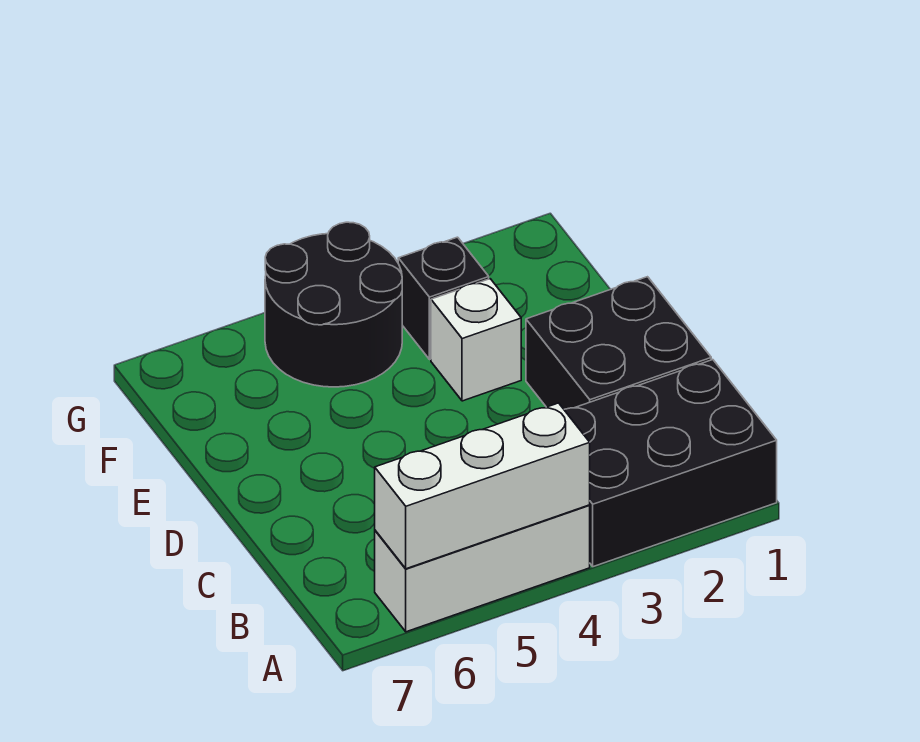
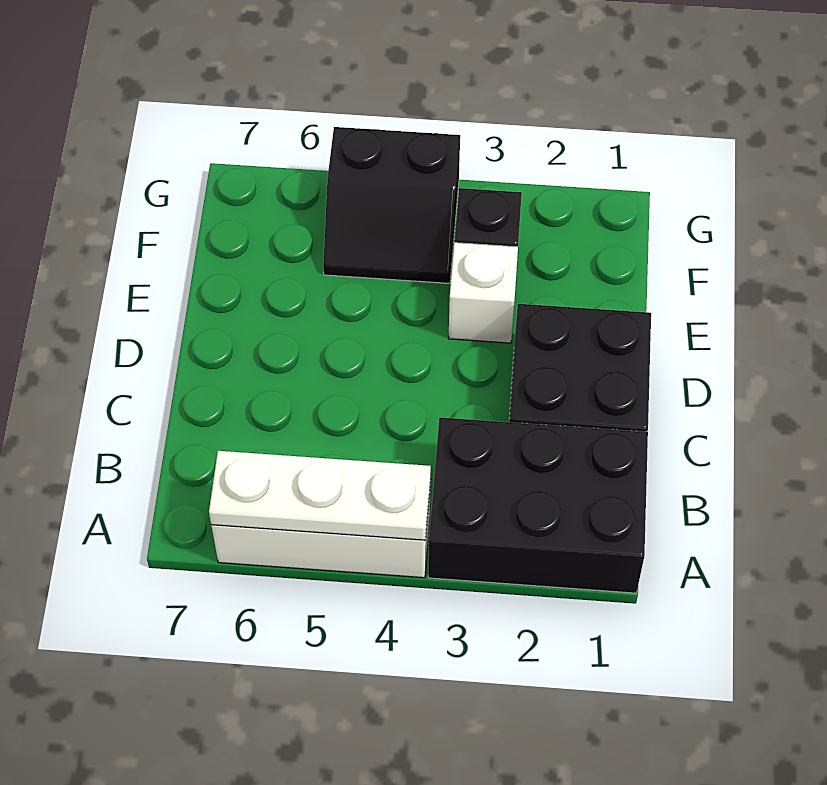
white brick A4:A6 level 2 -> white plate A4:A6 level 2
black round brick F4:G5 level 1 -> black slope F4:G5 level 1 top G

